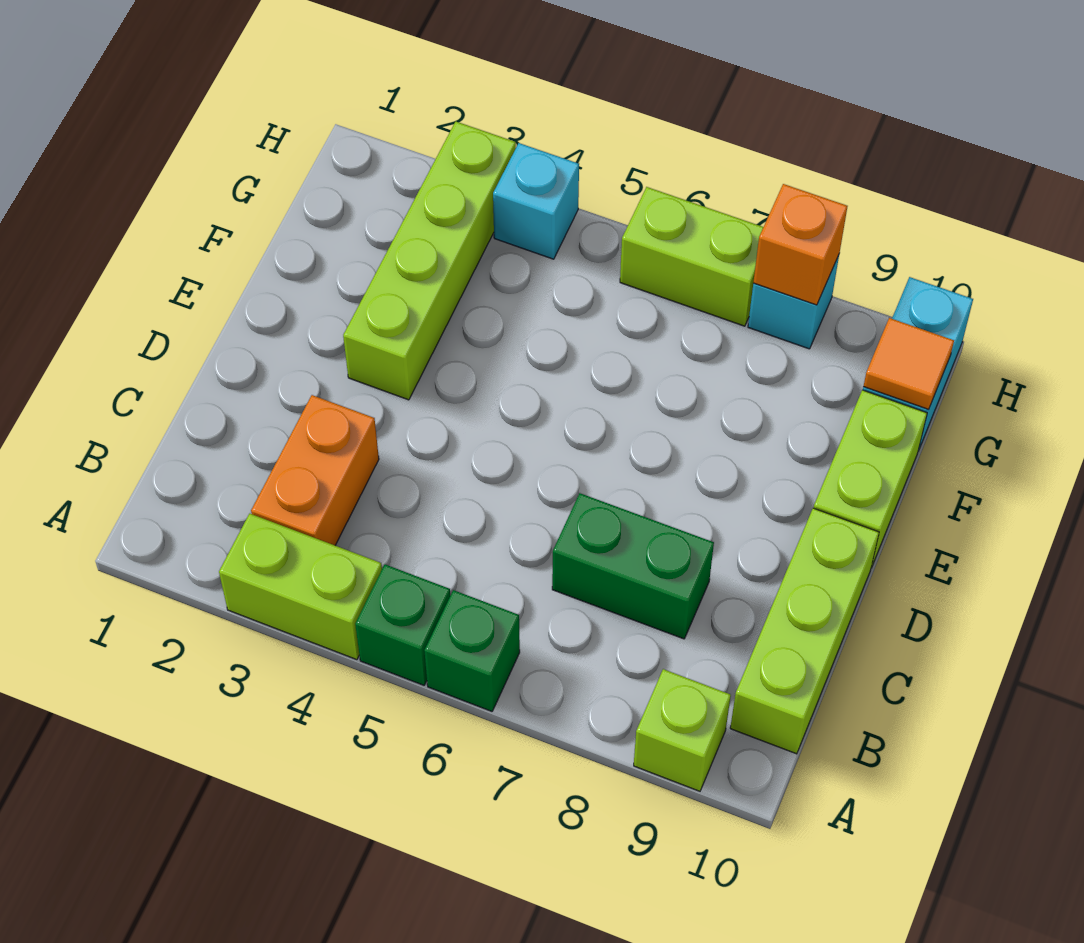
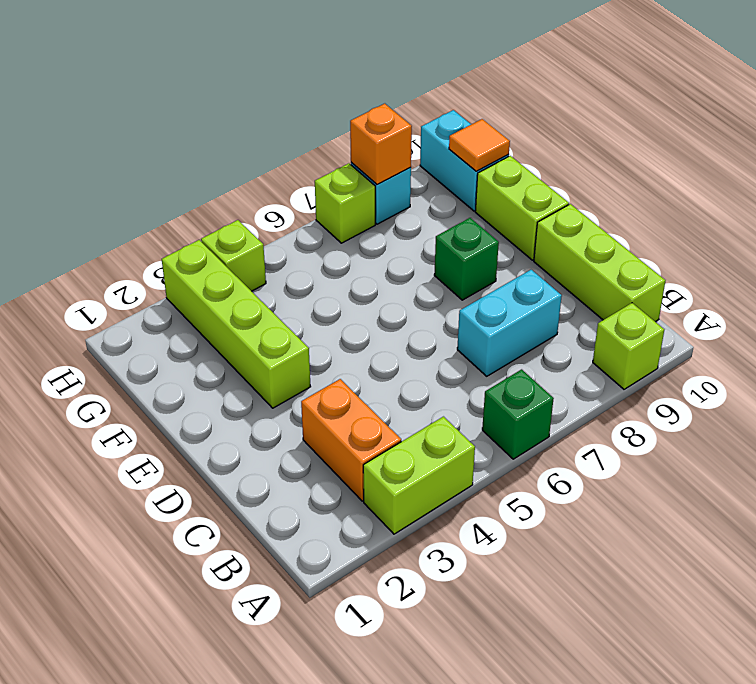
green brick A5 level 1 -> green brick E8 level 1
green brick C7:C8 level 1 -> cyan brick C7:C8 level 1
cyan brick H4 level 1 -> lime brick H4 level 1
lime brick H6:H7 level 1 -> lime brick H7 level 1

